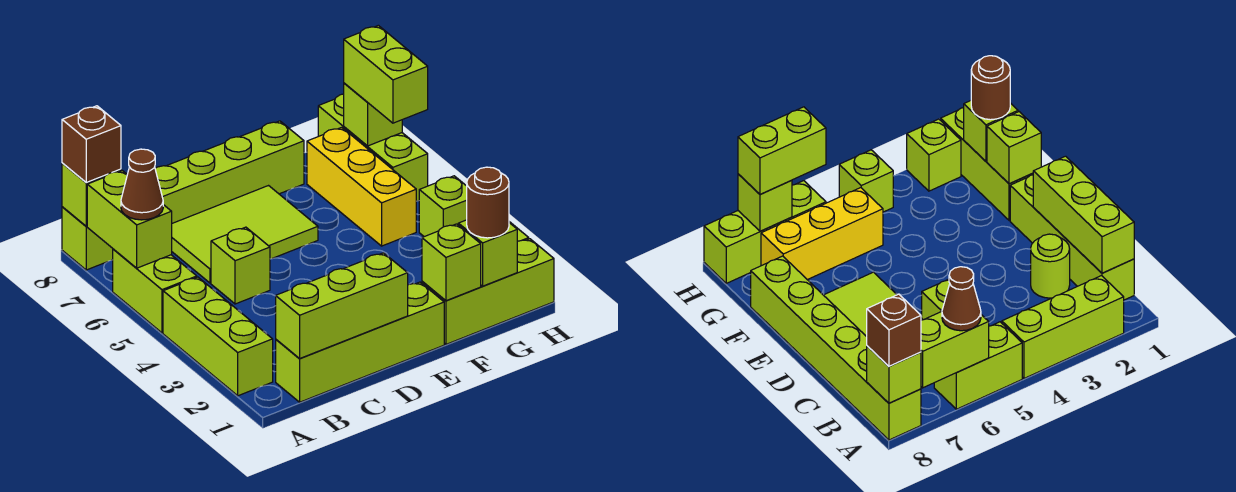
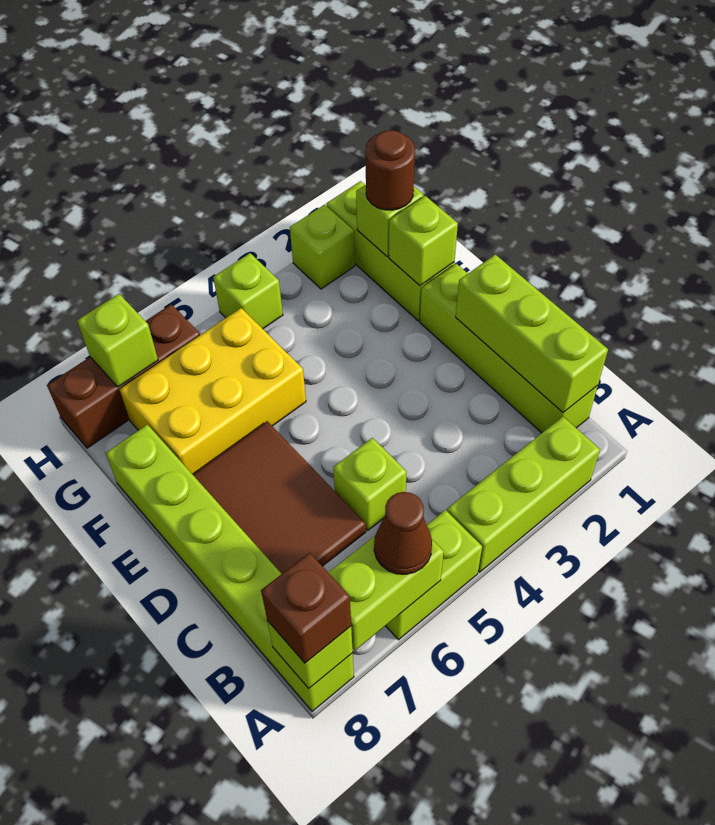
lime round brick C2 level 1 -> none
lime tile C6:E7 level 1 -> brown tile C6:E7 level 1
yellow brick G5:G7 level 1 -> yellow brick F5:G7 level 1
lime brick H6:H8 level 1 -> brown brick H6:H8 level 1
lime brick H6:H7 level 3 -> none

